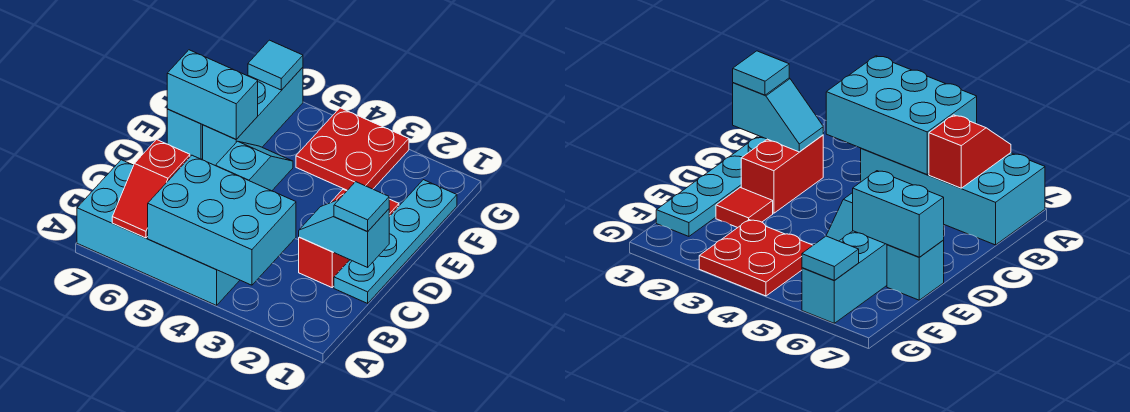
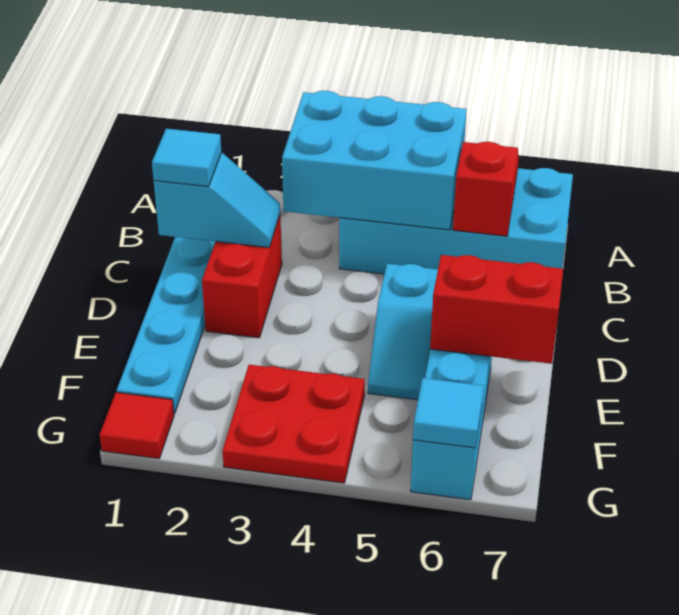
red tile E2 level 1 -> red tile G1 level 1
cyan brick E6:E7 level 2 -> red brick E6:E7 level 2
cyan brick E7 level 1 -> none

